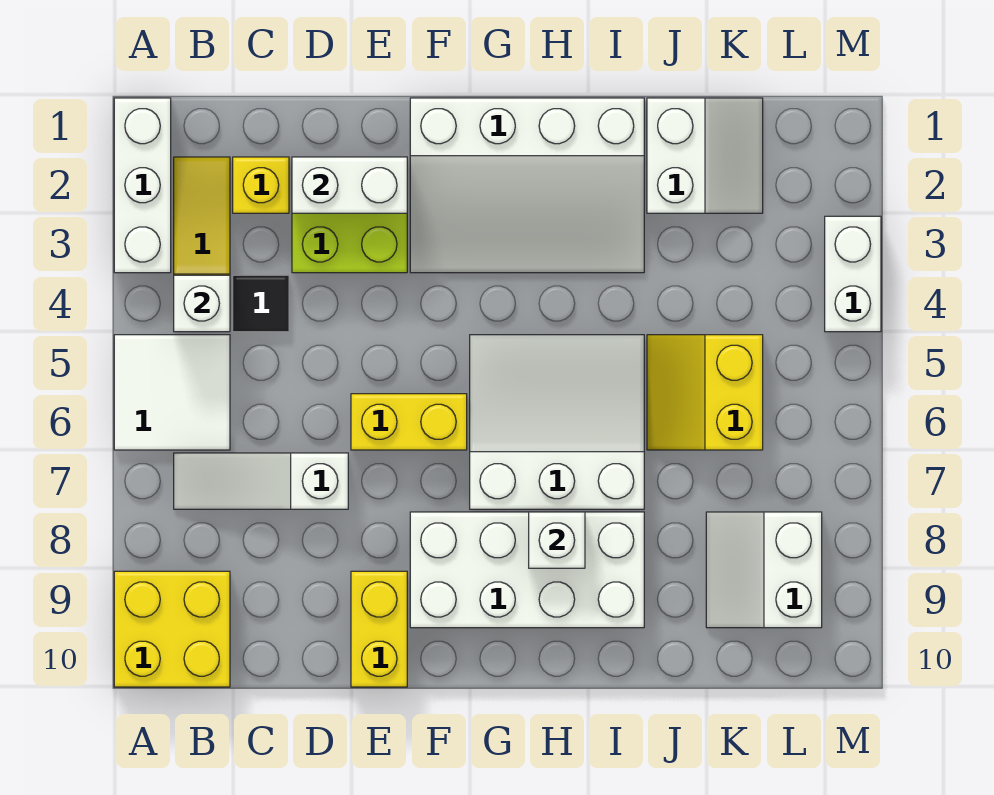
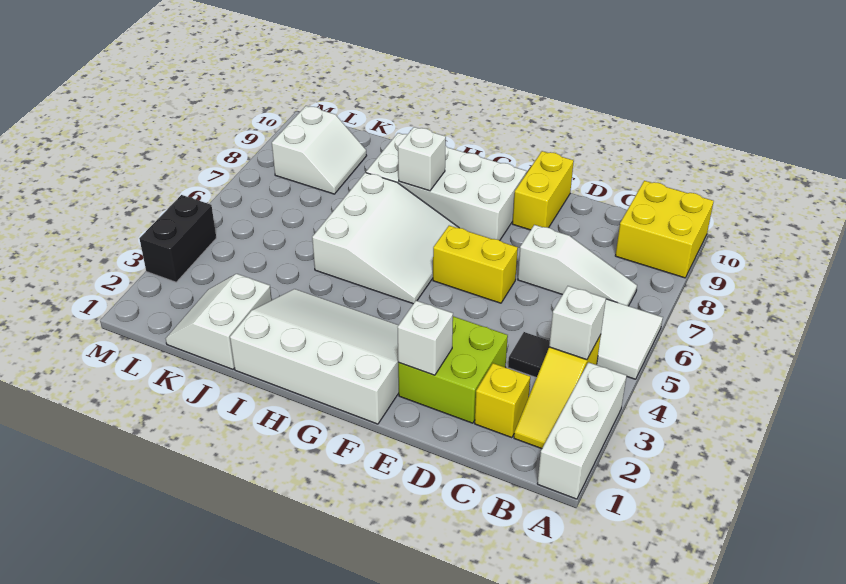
white brick D2:E2 level 2 -> white brick E2 level 2
white slope G5:I7 level 1 top 7 -> white slope G5:I7 level 1 top I
yellow slope J5:K6 level 1 top K -> none
white brick M3:M4 level 1 -> black brick M3:M4 level 1

